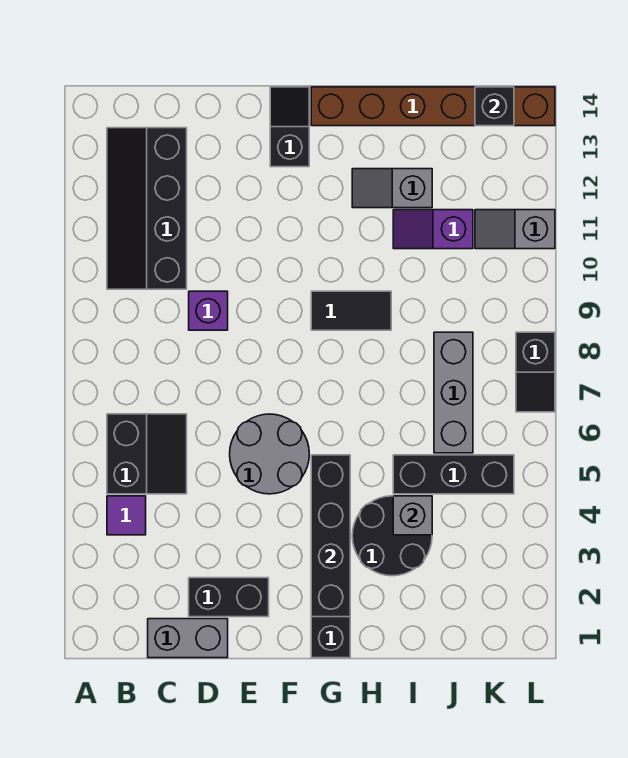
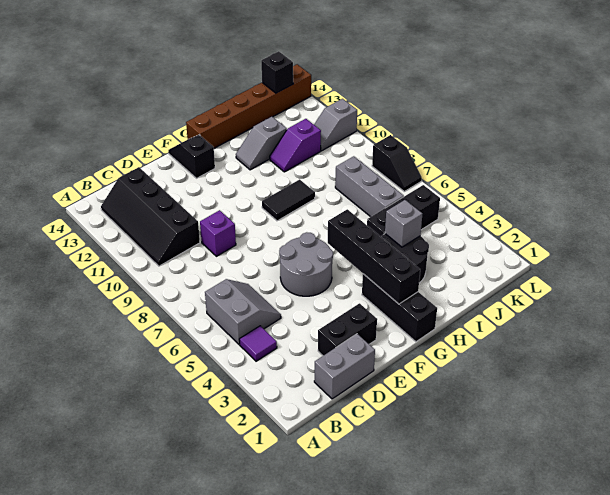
black slope B5:C6 level 1 top B -> grey slope B5:C6 level 1 top B

